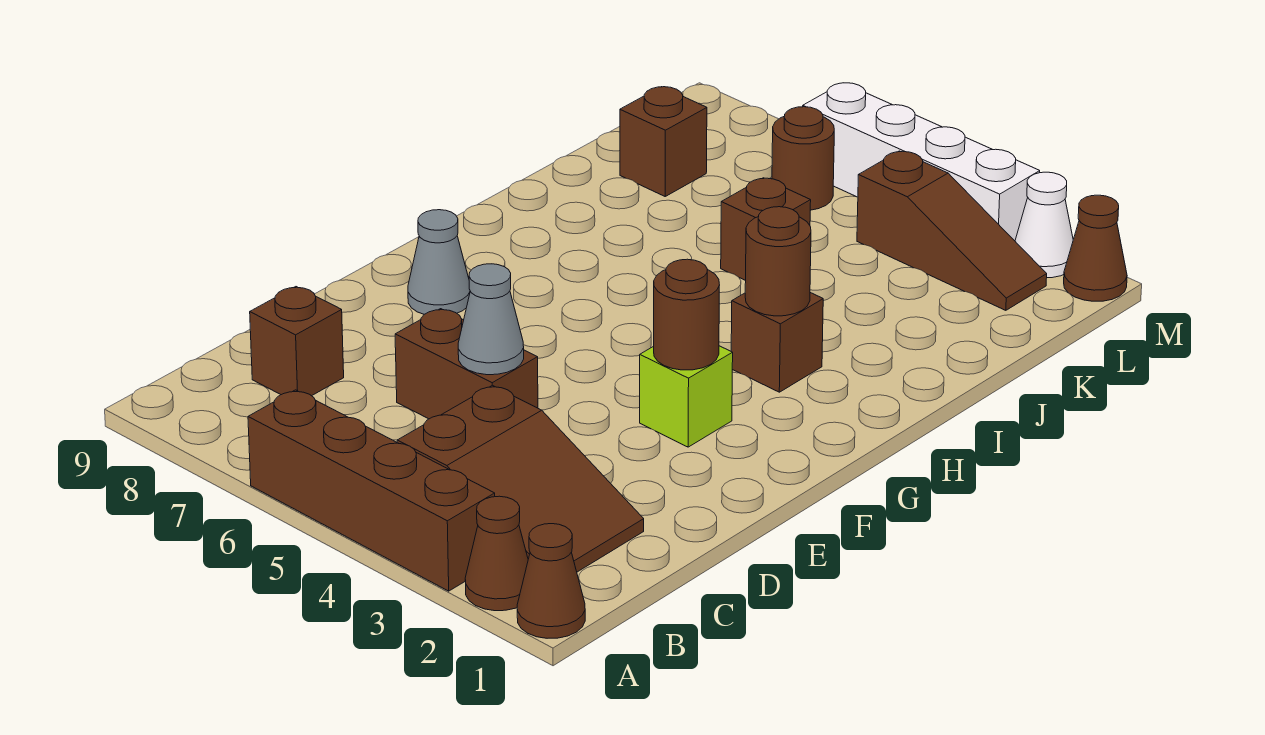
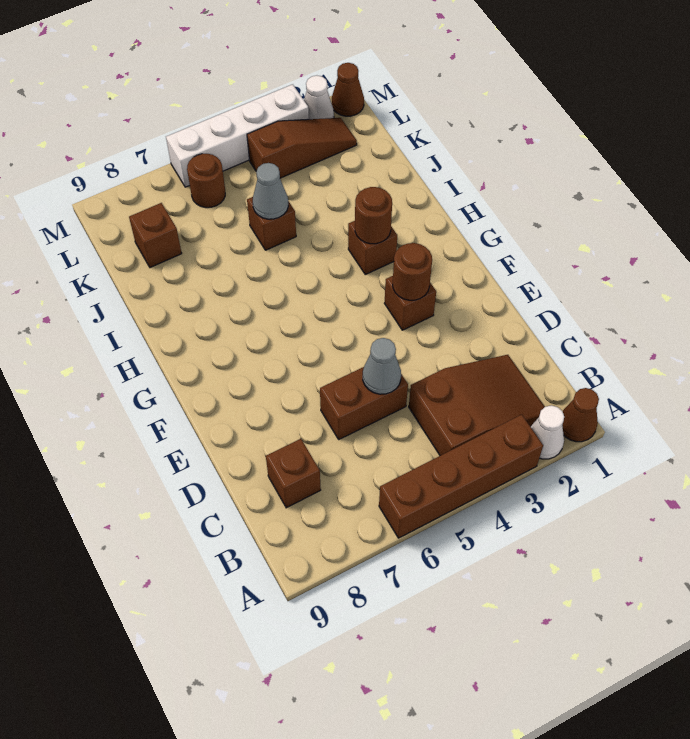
brown cone A2 level 1 -> white cone A2 level 1
lime brick F3 level 1 -> brown brick F3 level 1
grey cone F8 level 1 -> grey cone J5 level 2

